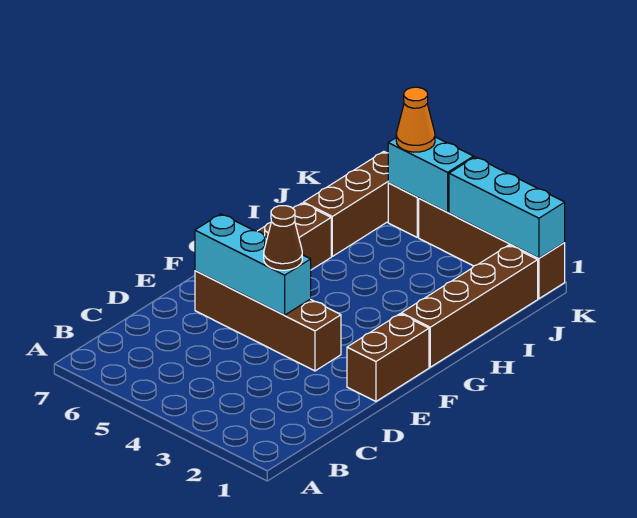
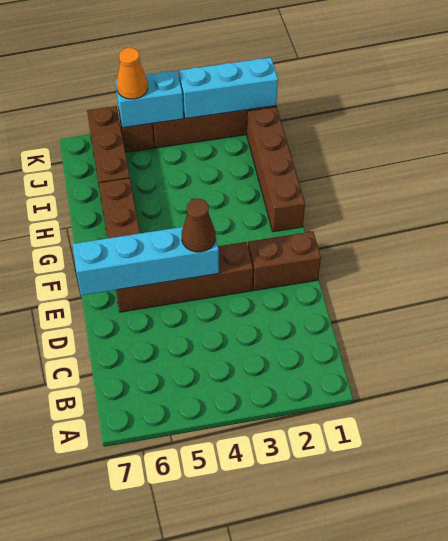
brown brick E1:F1 level 1 -> brown brick E1:E2 level 1
cyan brick E4:E6 level 2 -> cyan brick E4:E7 level 2

